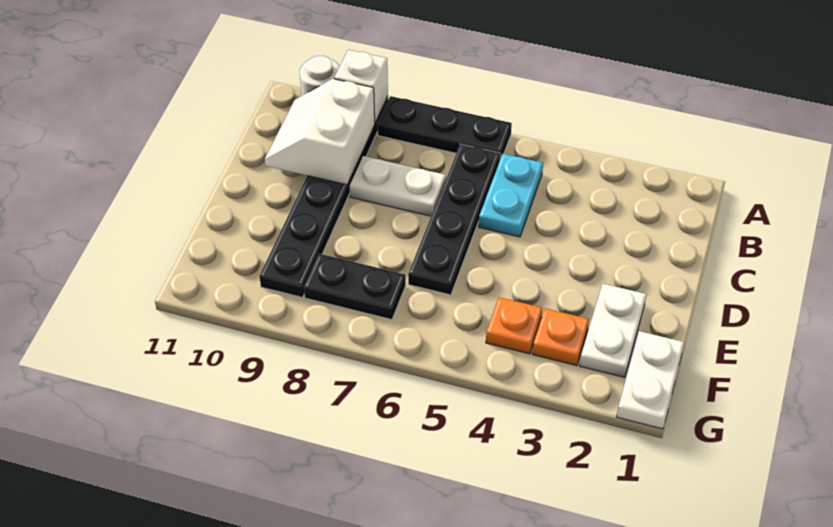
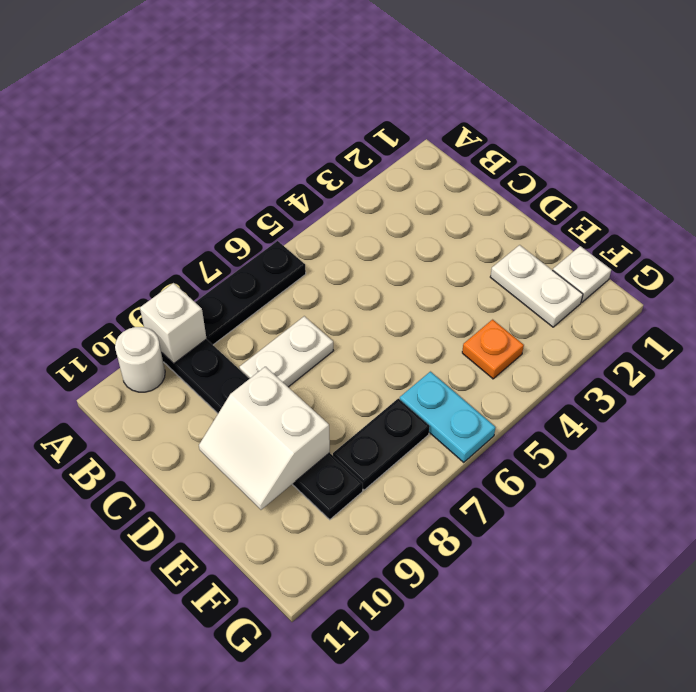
cyan plate B5:C5 level 1 -> cyan plate F6:G6 level 1
black plate B6:E6 level 1 -> none
white slope B9:C10 level 2 top 9 -> white slope D9:E10 level 2 top 9
white plate F1:G1 level 1 -> white plate F1 level 1
orange plate F3 level 1 -> none

